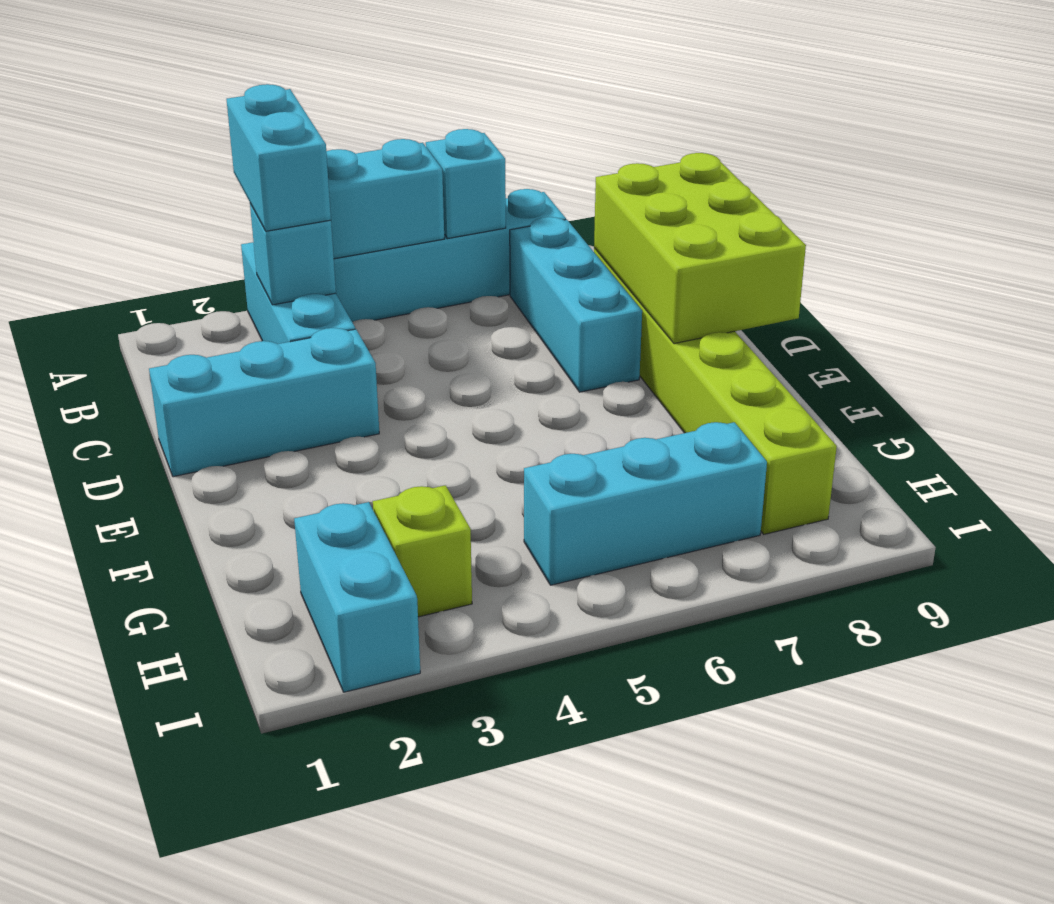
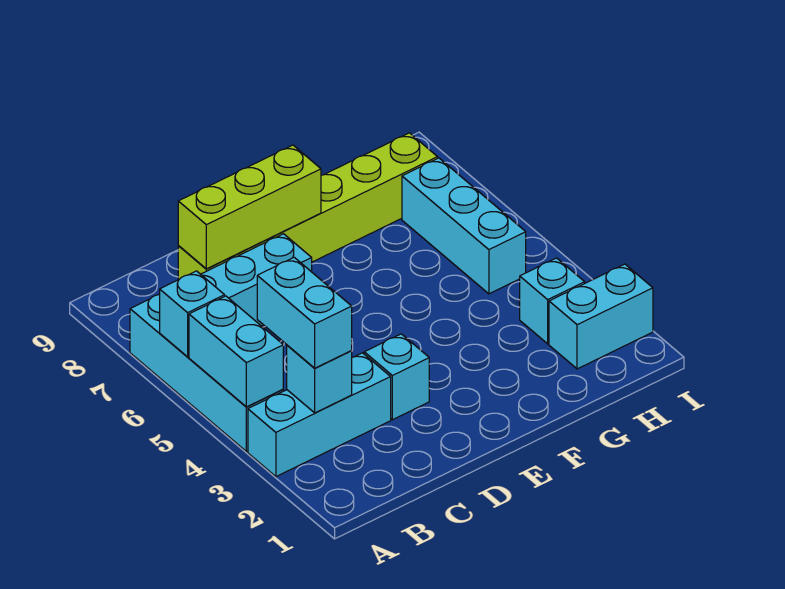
cyan brick A3:B3 level 3 -> cyan brick B3:B4 level 3
lime brick C8:E9 level 2 -> lime brick C8:E8 level 2
cyan brick D1:D3 level 1 -> cyan brick D3 level 1
lime brick H3 level 1 -> cyan brick H3 level 1

